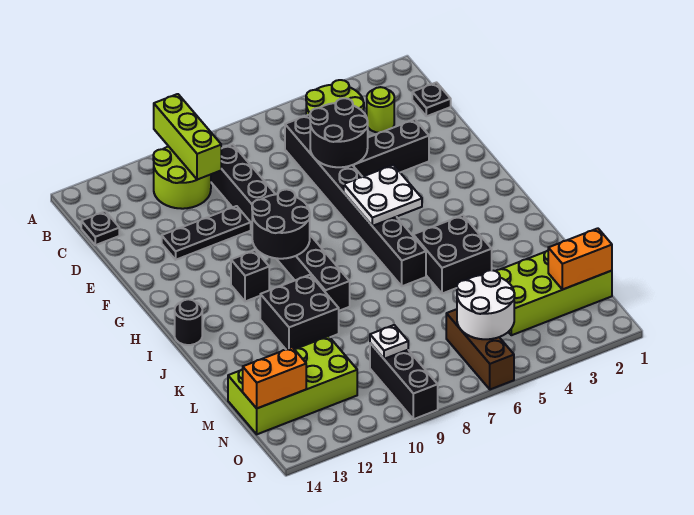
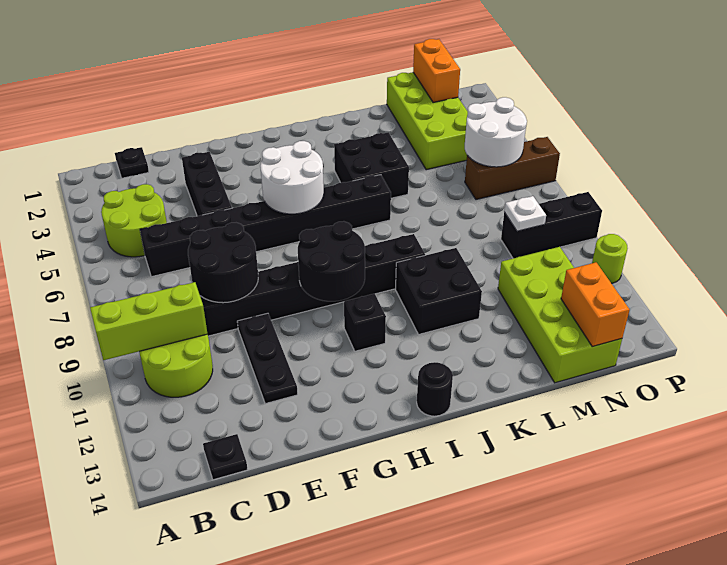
lime round brick C3 level 1 -> lime round brick P11 level 1
black round brick D5:E6 level 2 -> black round brick D8:E9 level 2
white plate G5:H6 level 2 -> white round brick G5:H6 level 2

